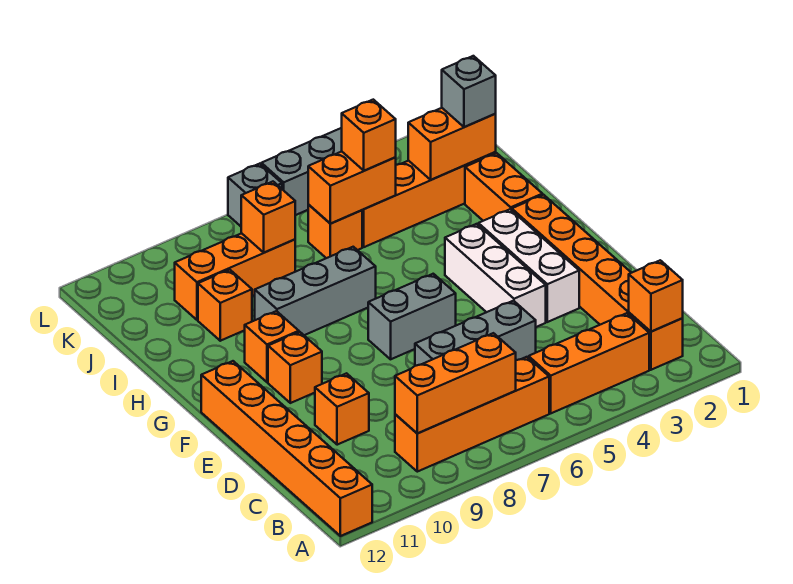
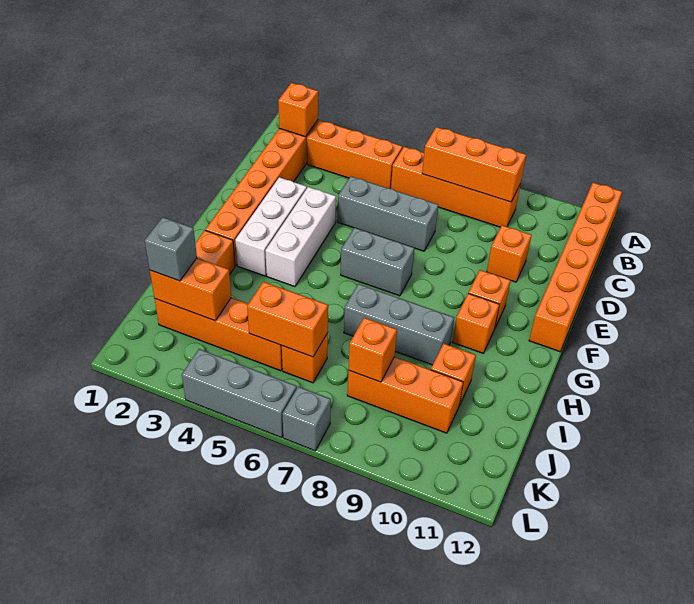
orange brick J5 level 3 -> none

